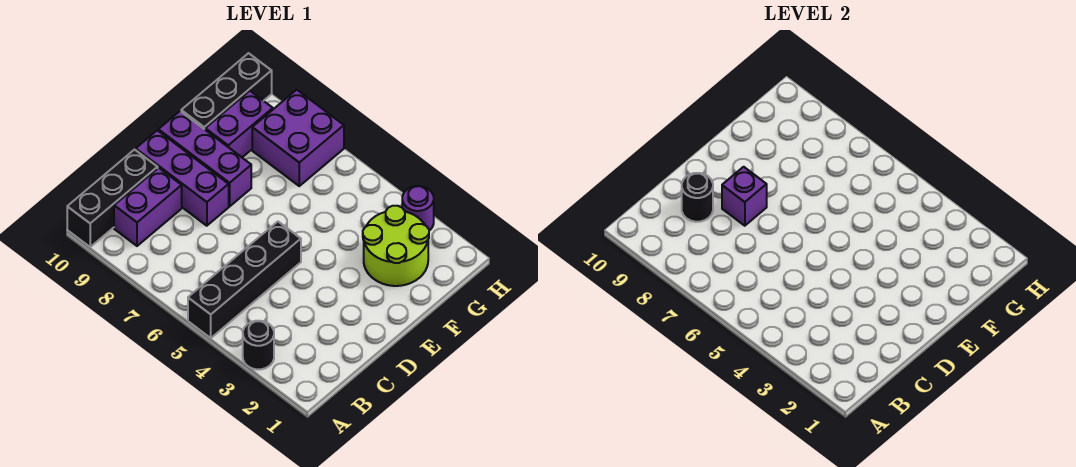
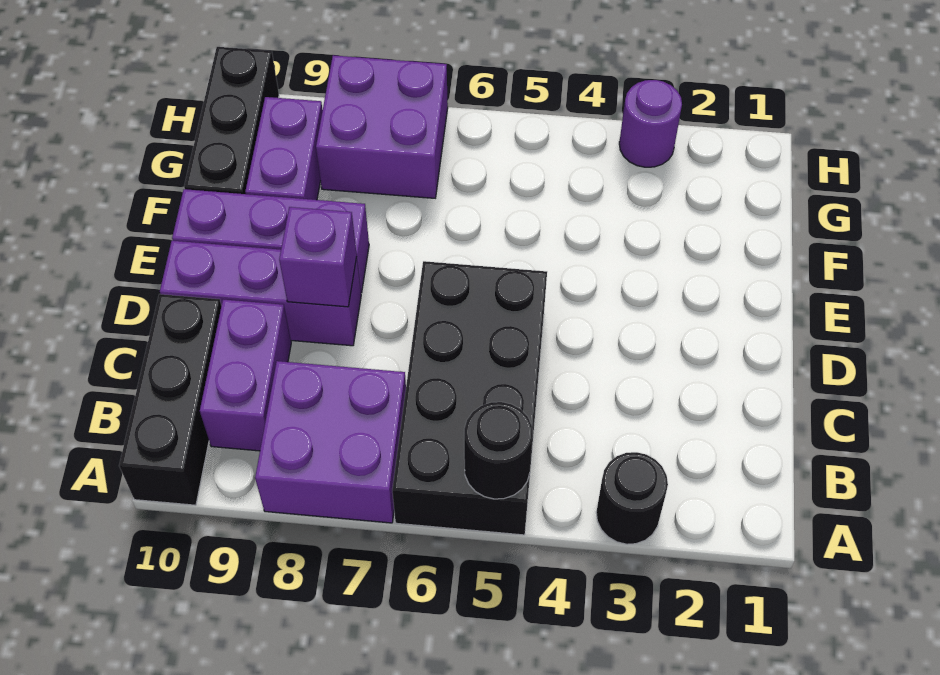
black brick A5:D5 level 1 -> black brick A5:D6 level 1
none -> purple brick A7:B8 level 1
black round brick C9 level 2 -> black round brick A5 level 2
lime round brick F2:G3 level 1 -> none

